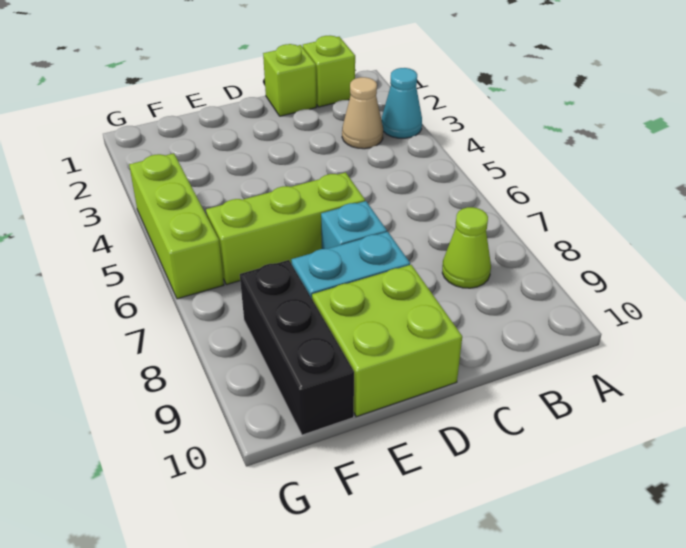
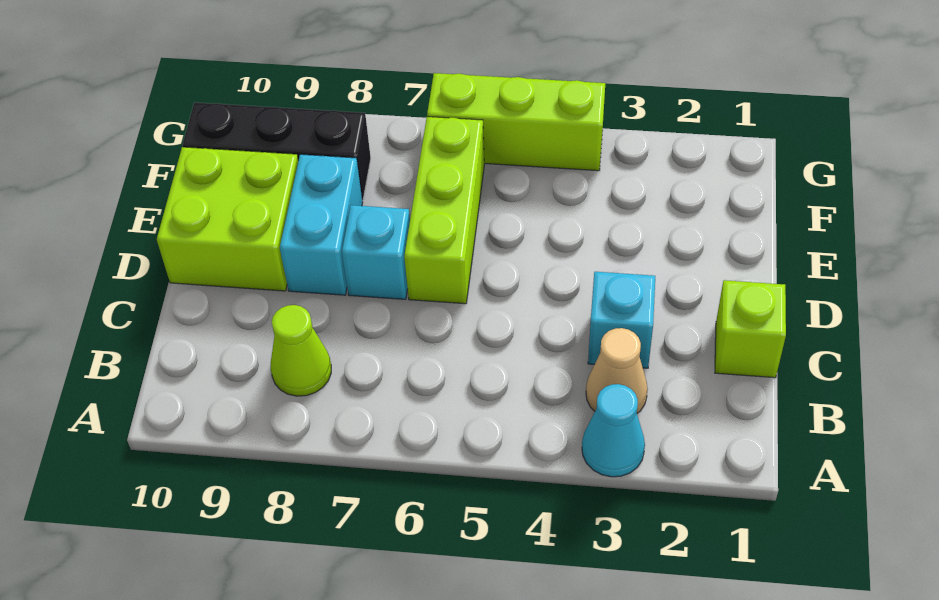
lime brick B1 level 1 -> none
none -> cyan brick C3 level 1

